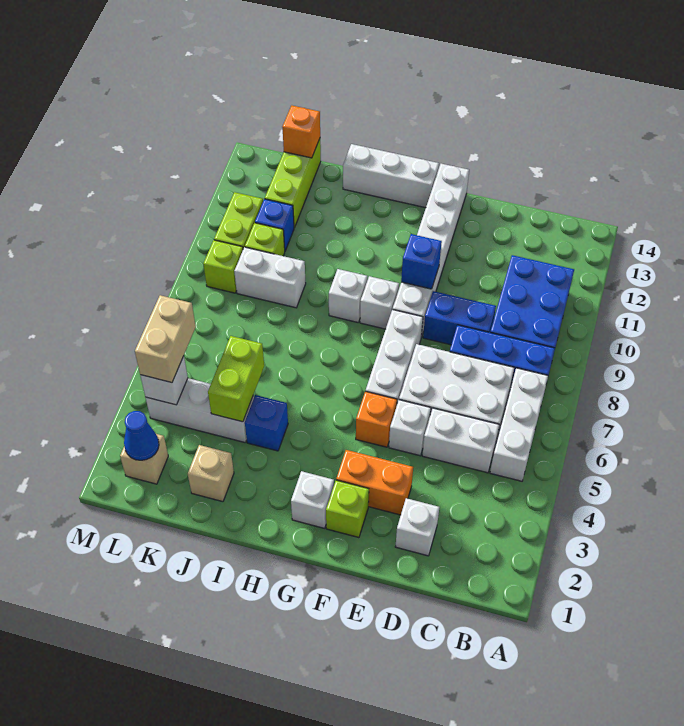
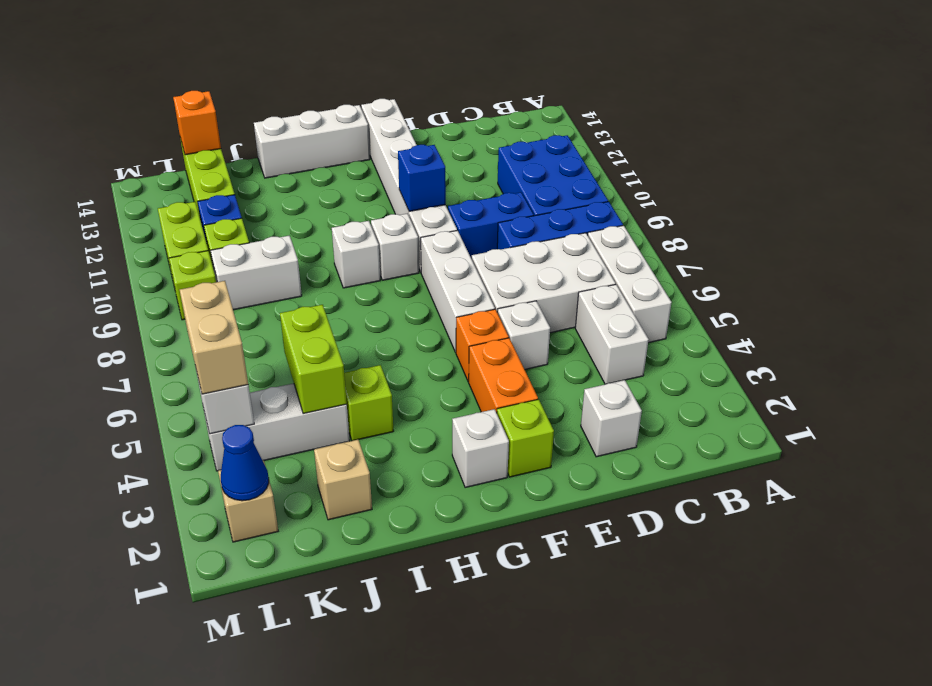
white brick C5:D5 level 1 -> white brick C4:C5 level 1
orange brick E3:F3 level 1 -> orange brick F3:F4 level 1
blue brick I4 level 1 -> lime brick I4 level 1

